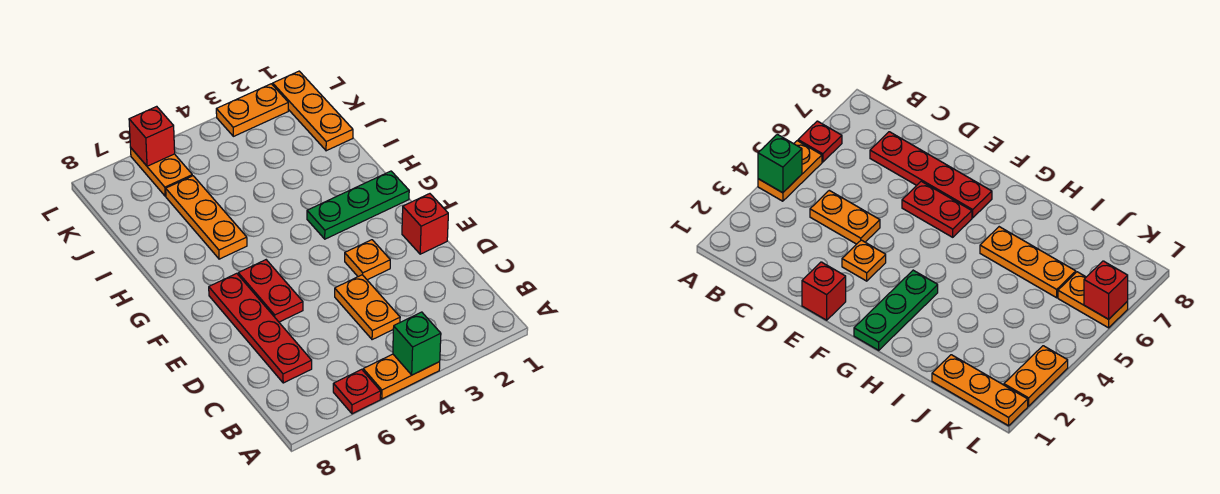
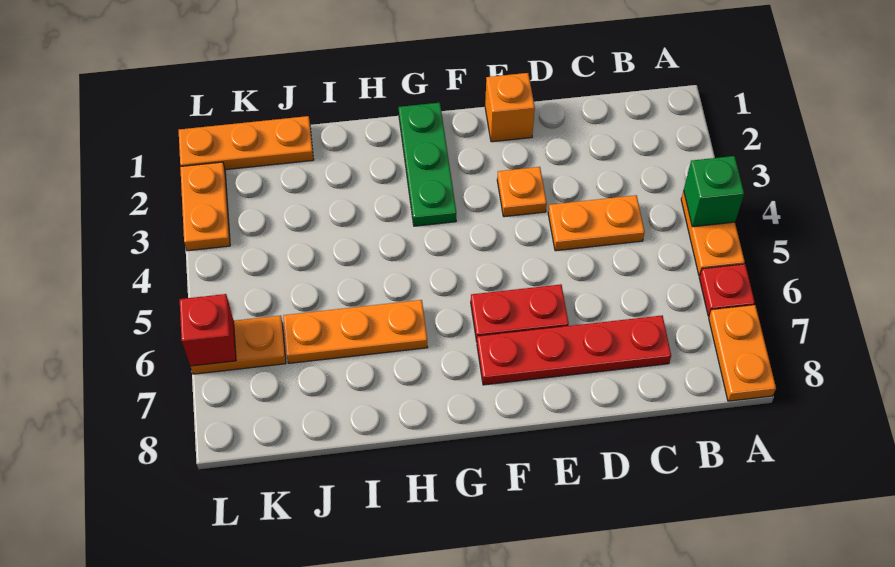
none -> orange plate A7:A8 level 1
red brick E1 level 1 -> orange brick E1 level 1

